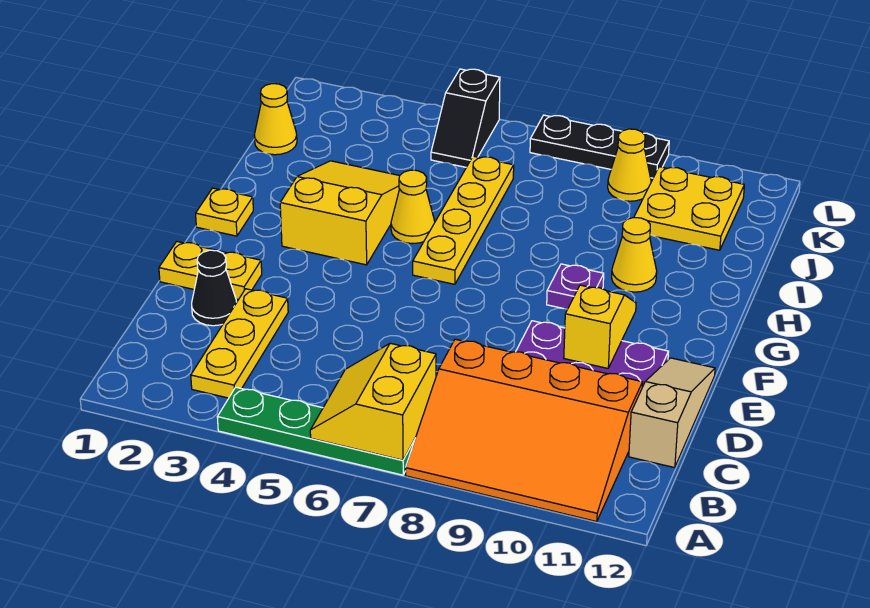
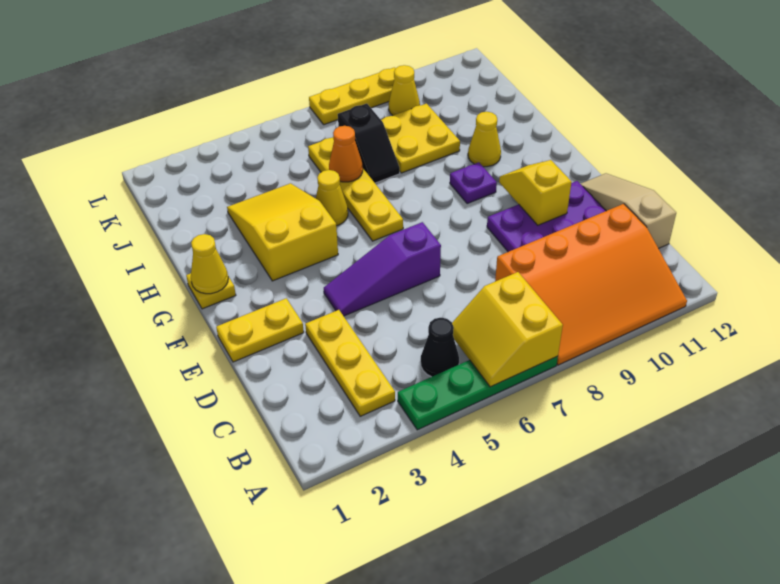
black cone D2 level 1 -> black cone B5 level 1
none -> purple slope E4:E6 level 1 top 6
none -> orange cone I6 level 2
yellow cone J1 level 1 -> yellow cone G1 level 2
yellow plate J10:K11 level 1 -> yellow plate I8:J9 level 1
black slope K5:L5 level 1 top L -> black slope I7:J7 level 1 top J
black plate L7:L9 level 1 -> yellow plate L7:L9 level 1

